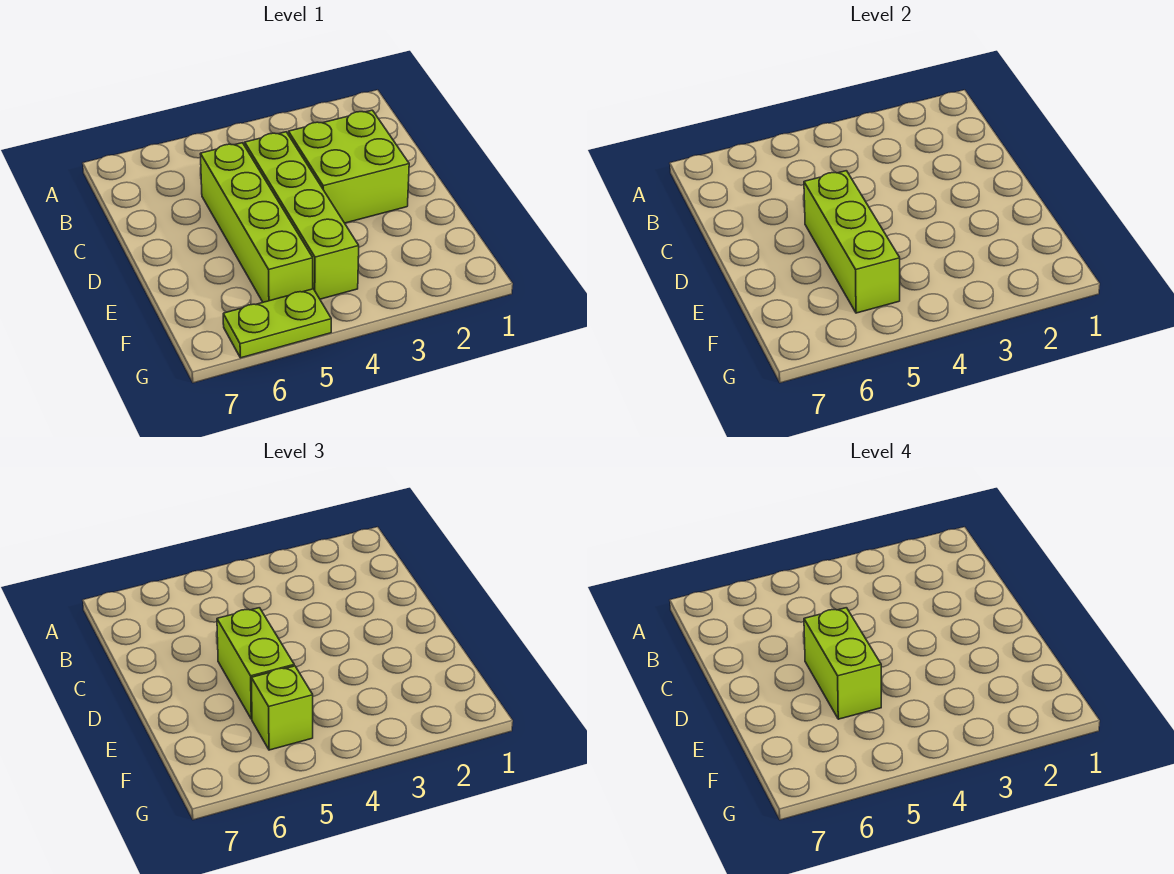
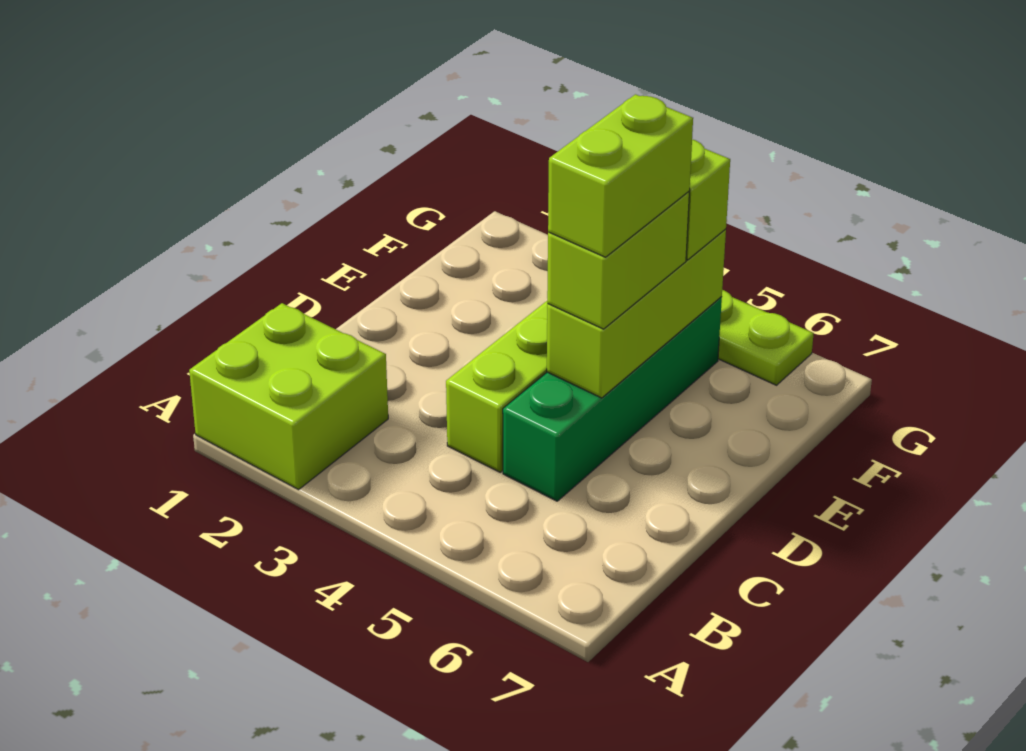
lime brick C2:D3 level 1 -> lime brick A1:B2 level 1
lime brick C5:F5 level 1 -> green brick C5:F5 level 1

